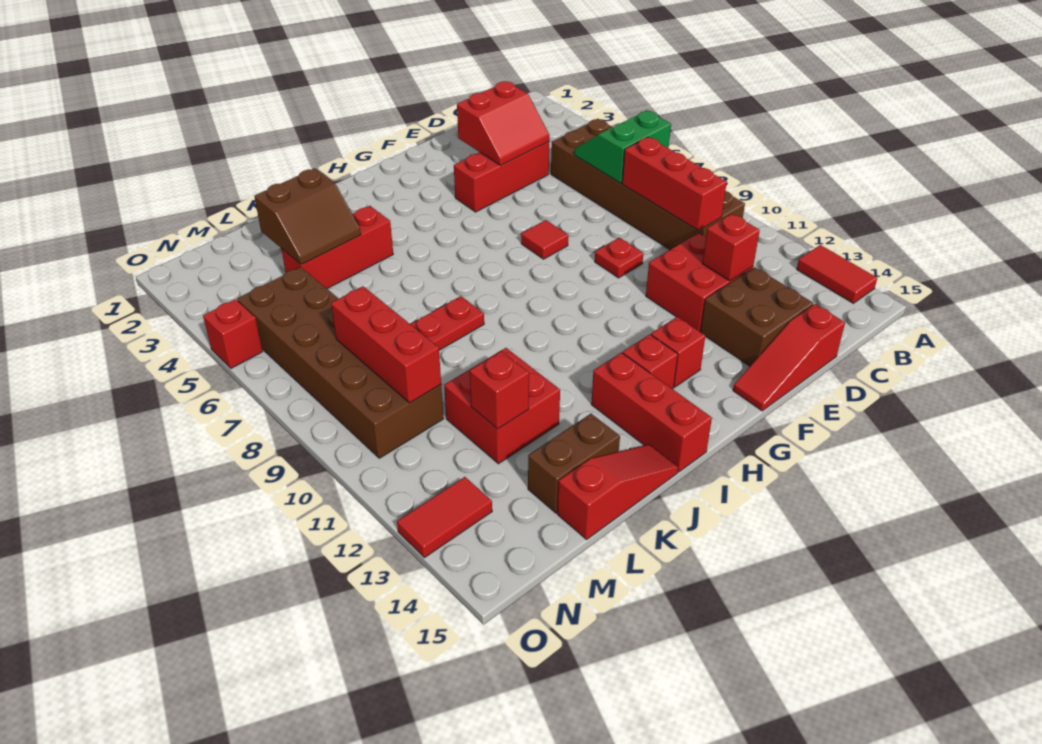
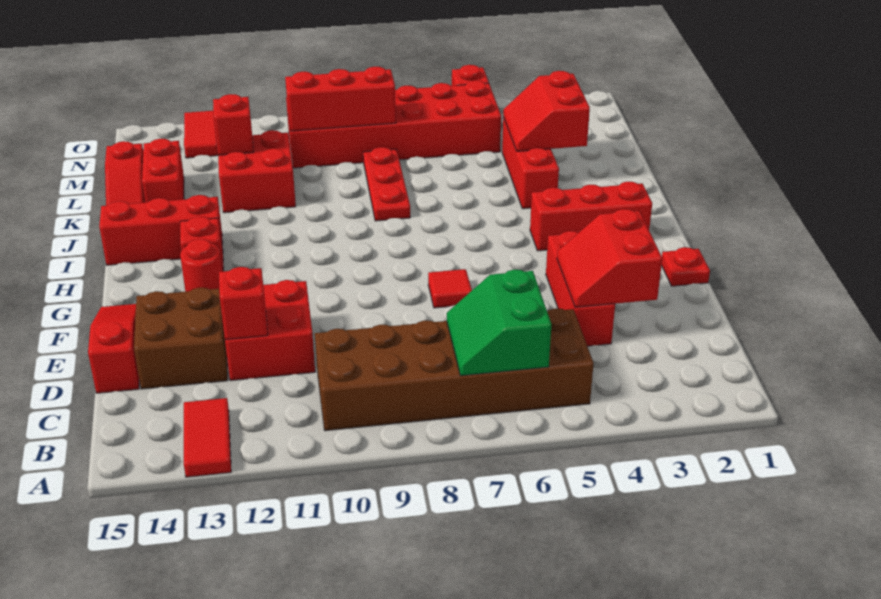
red tile A13:A14 level 1 -> red tile A13:B13 level 1
green slope B6:C7 level 2 top 7 -> green slope B6:C7 level 2 top 6
red brick C8:C10 level 2 -> red brick H2:H4 level 1
red plate E9 level 1 -> red plate F1 level 1
red brick G13 level 1 -> red round brick G13 level 1
brown slope K3:L4 level 2 top 3 -> red slope K3:L4 level 2 top 3
brown brick K14:L14 level 1 -> red brick K14:L14 level 1
brown brick M5:N10 level 1 -> red brick M5:N10 level 1

